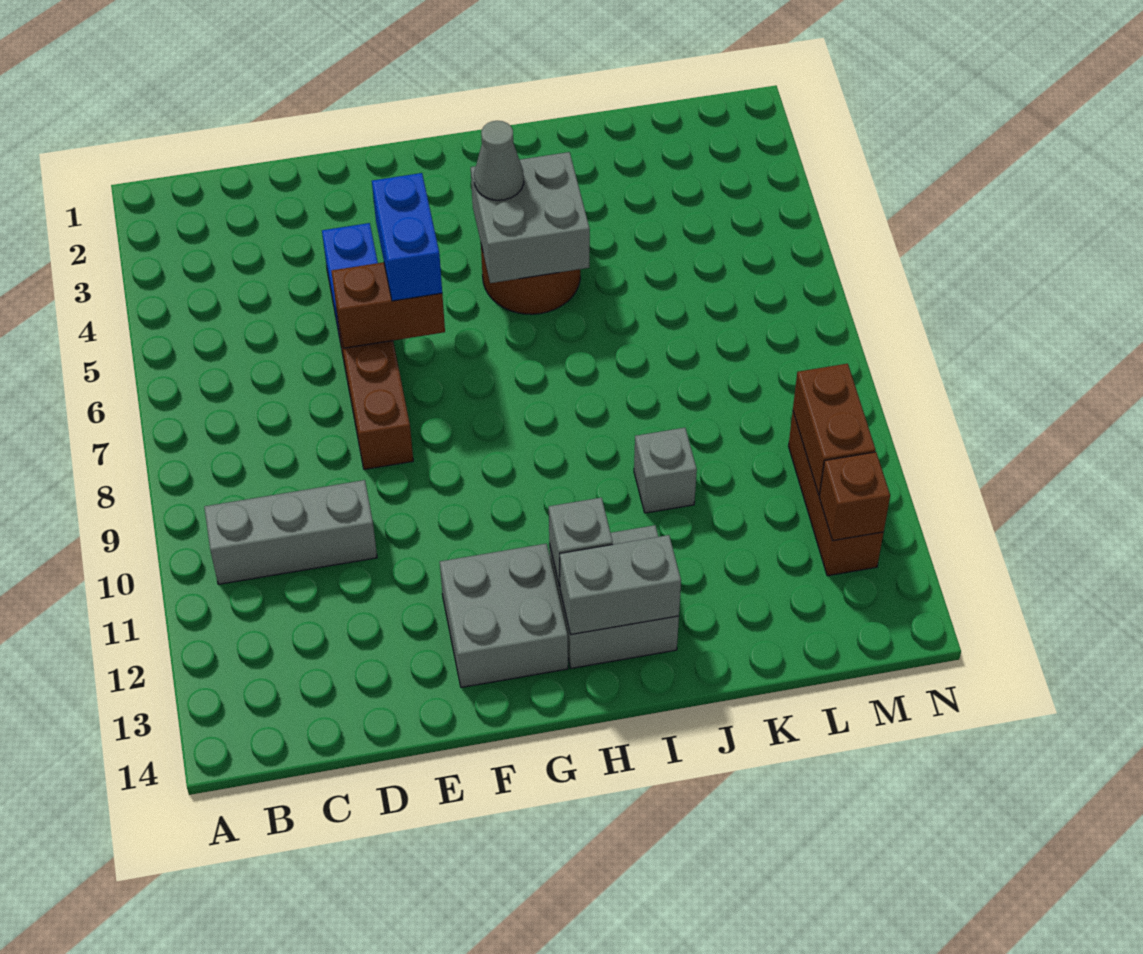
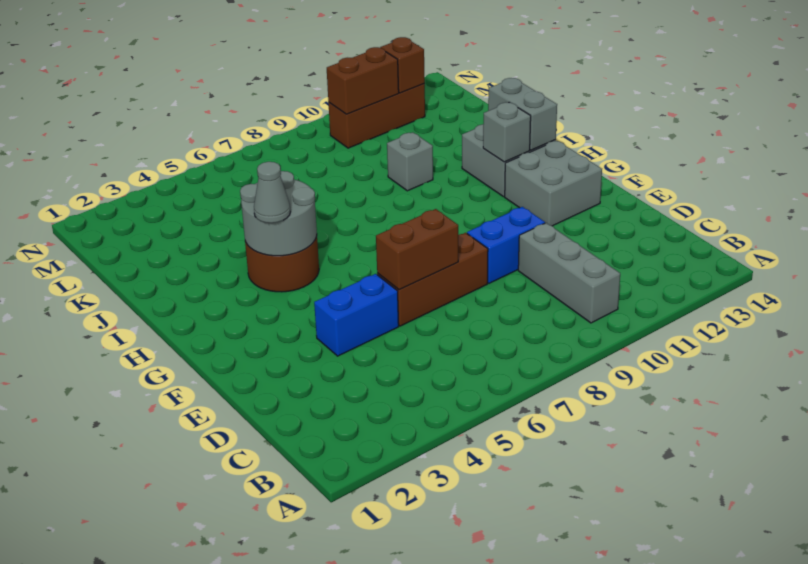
brown brick E6:F6 level 2 -> brown brick E6:E7 level 2
blue brick F5:F6 level 3 -> blue brick E9:E10 level 1
grey brick H4:I5 level 2 -> grey round brick H4:I5 level 2

